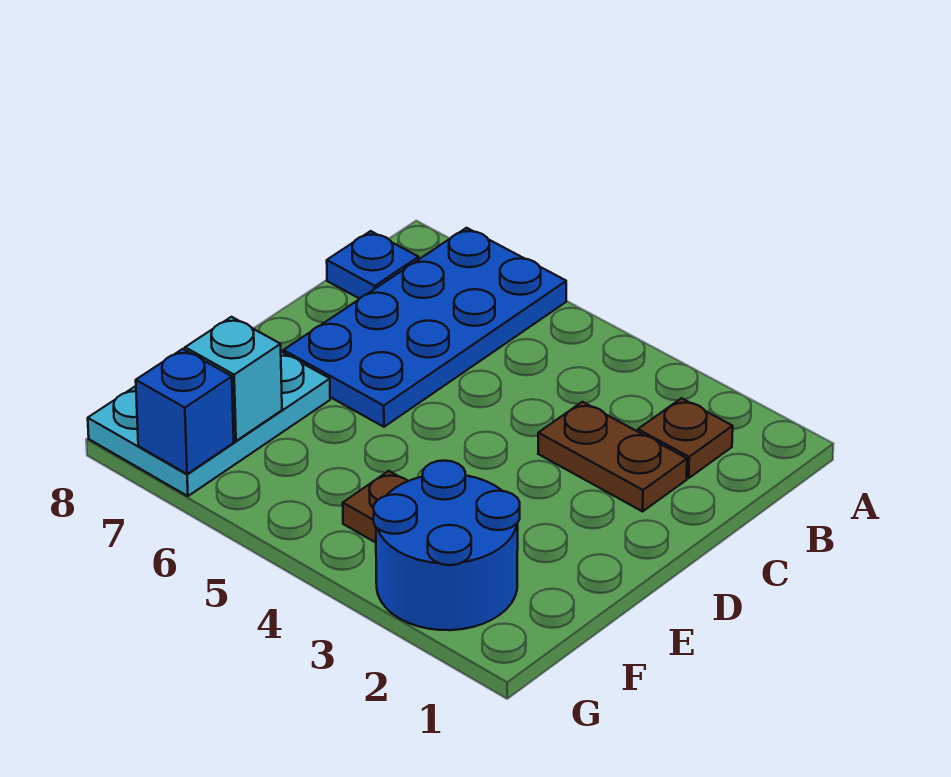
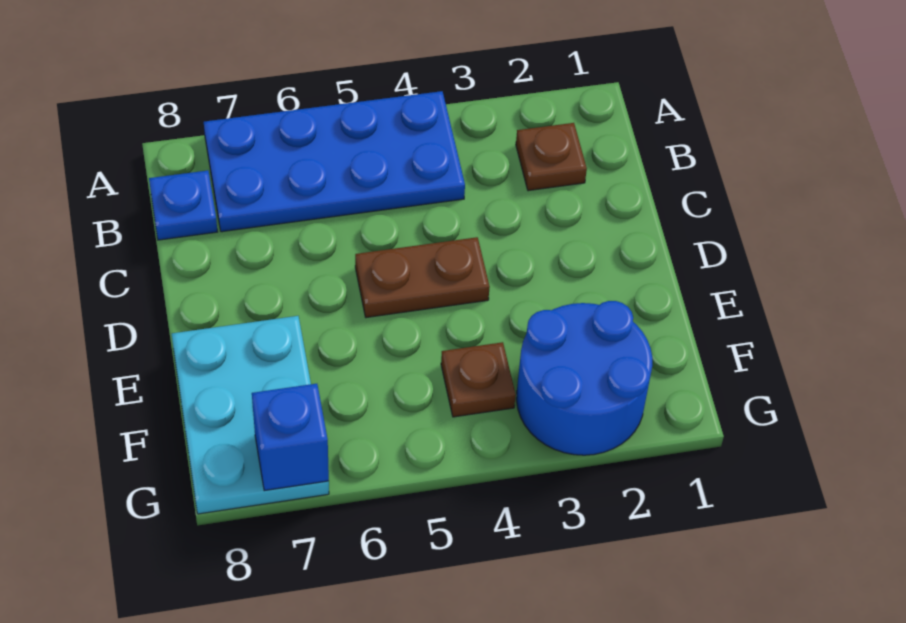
blue plate A6:D7 level 1 -> blue plate A4:B7 level 1
brown plate C2:C3 level 1 -> brown plate D4:D5 level 1
cyan brick F7 level 2 -> none

